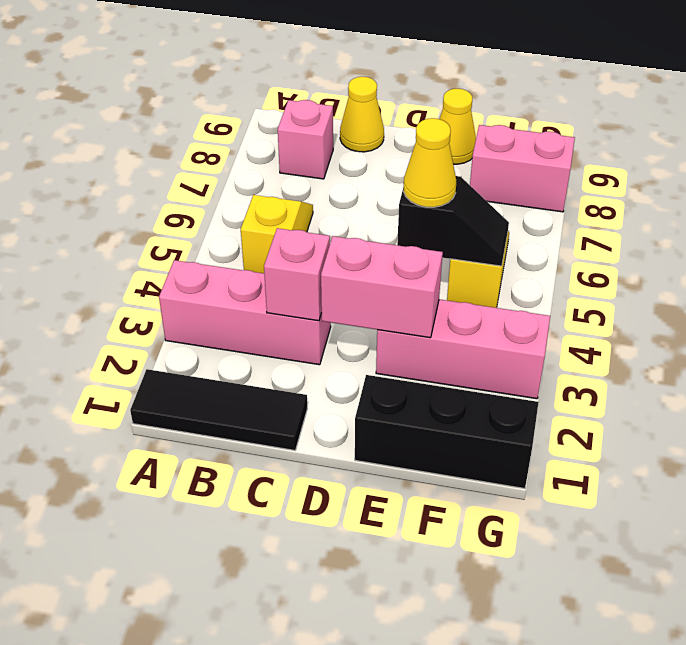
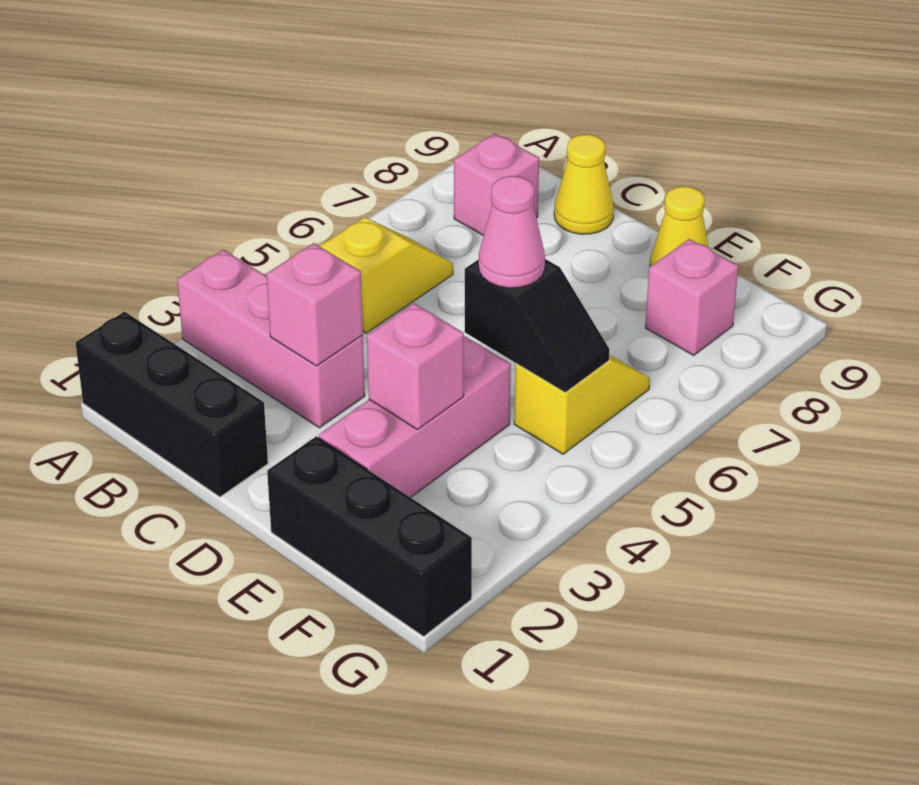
black tile A1:C1 level 1 -> black brick A1:C1 level 1
pink brick D3:E3 level 2 -> pink brick E3 level 2
pink brick E3:G3 level 1 -> pink brick E2:E4 level 1
yellow cone E5 level 3 -> pink cone E5 level 3
pink brick F8:G8 level 1 -> pink brick F8 level 1

